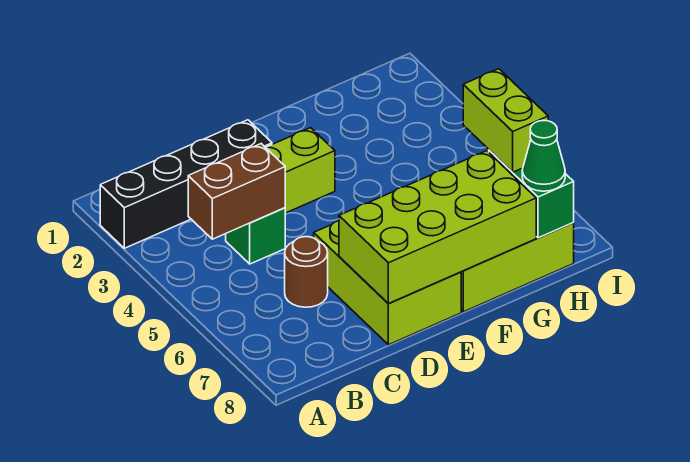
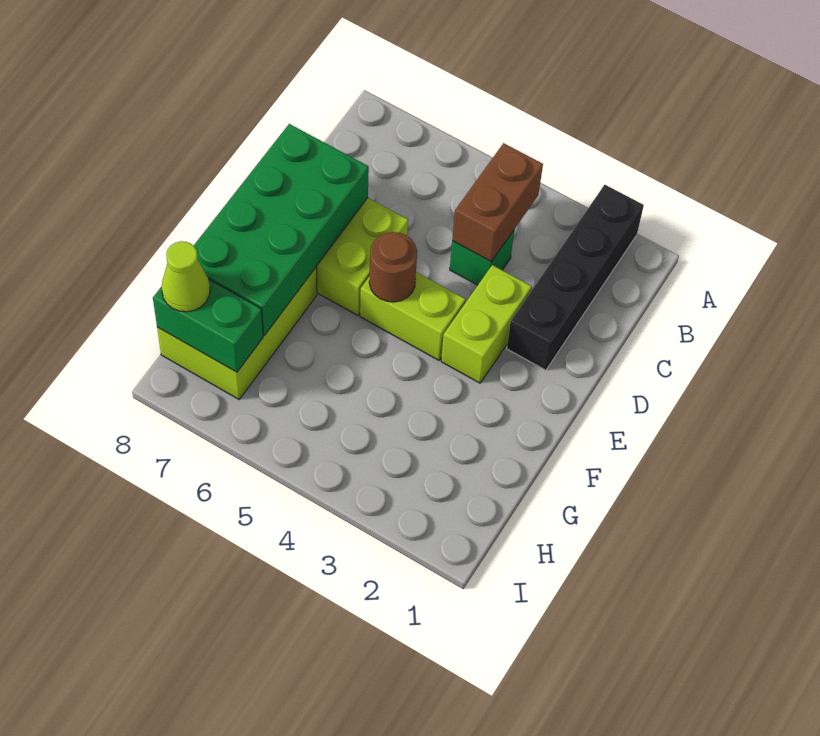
brown round brick C6 level 1 -> brown round brick E5 level 2
lime brick D7:G8 level 2 -> green brick D7:G8 level 2
lime brick H6:H7 level 3 -> lime brick E4:E5 level 1
green cone H8 level 3 -> lime cone H8 level 3

